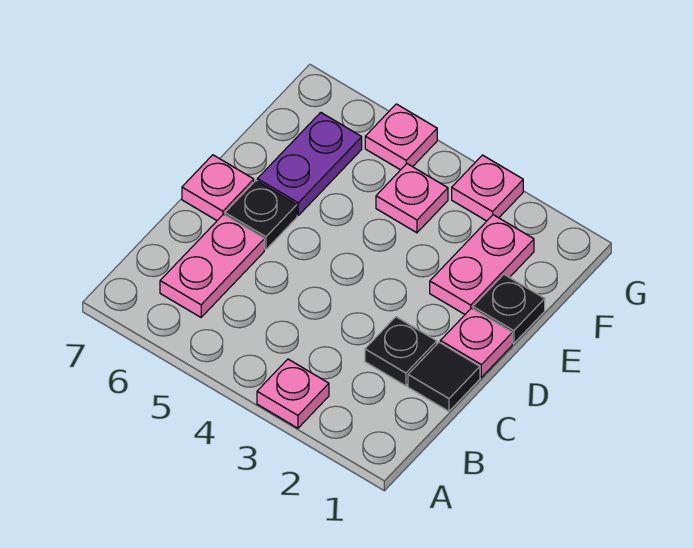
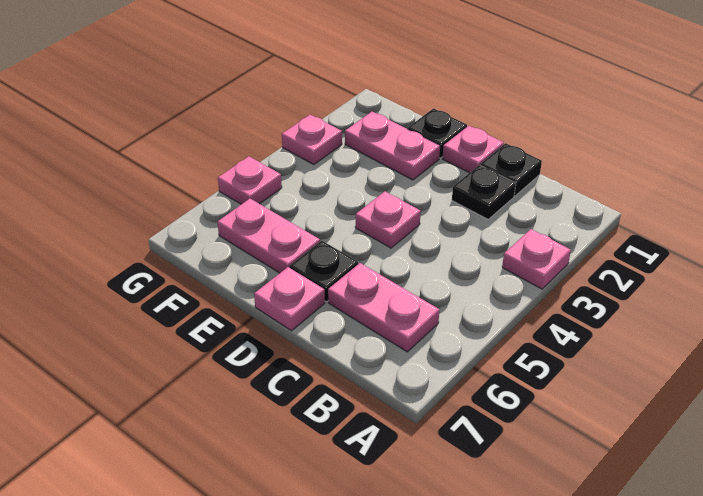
black tile C1 level 1 -> black plate C1 level 1
purple plate E6:F6 level 1 -> pink plate E6:F6 level 1
pink plate F4 level 1 -> pink plate D4 level 1

